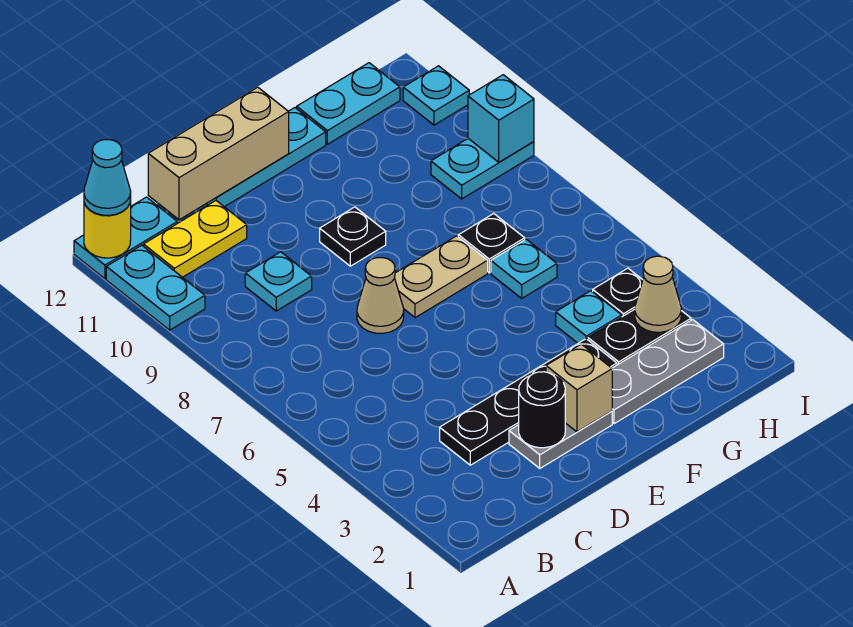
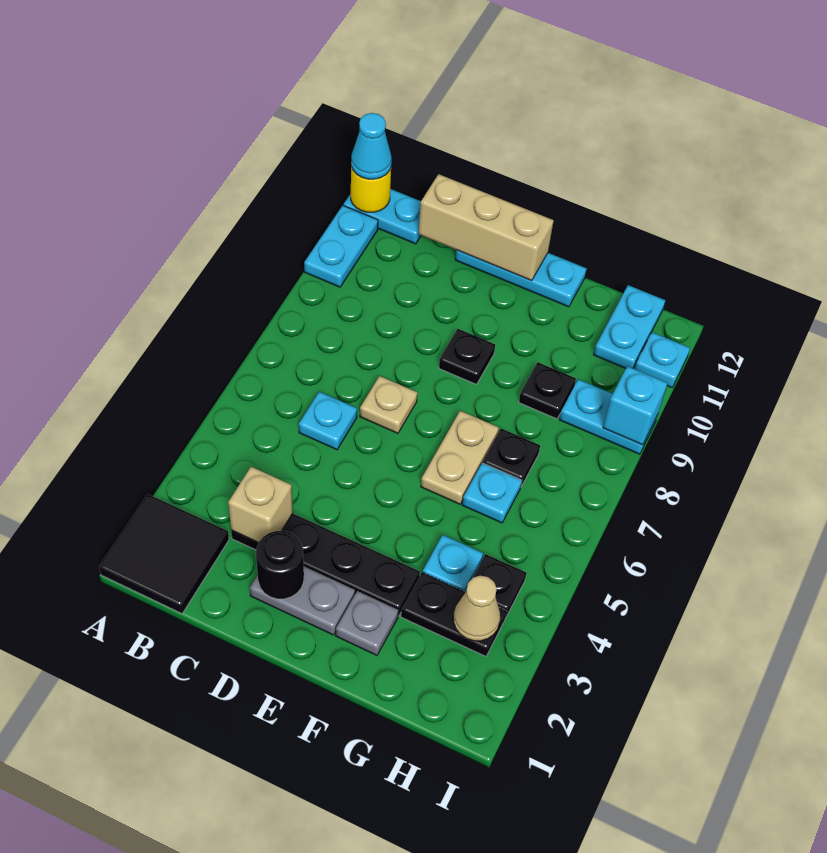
none -> black tile A1:B2 level 1
yellow plate B11:C11 level 1 -> none
cyan plate C9 level 1 -> cyan plate C6 level 1
tan cone D7 level 1 -> tan plate D7 level 1
tan brick E2 level 2 -> tan brick C3 level 2
tan plate E7:F7 level 1 -> tan plate F6:F7 level 1
grey plate F2:H2 level 1 -> grey plate F2 level 1
none -> black plate G9 level 1
cyan plate G12:H12 level 1 -> cyan plate H11:H12 level 1

